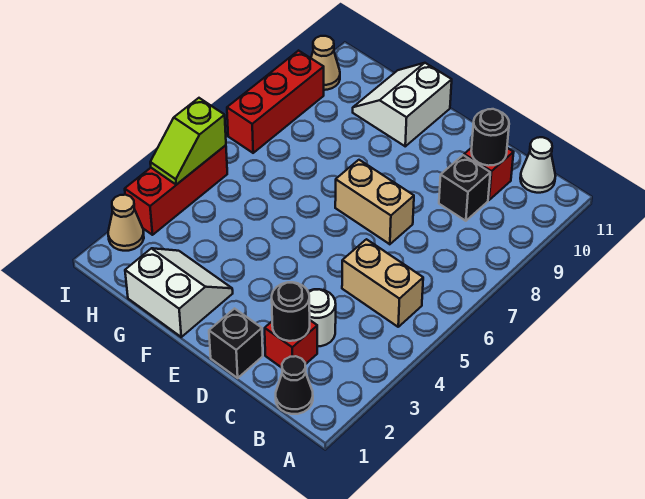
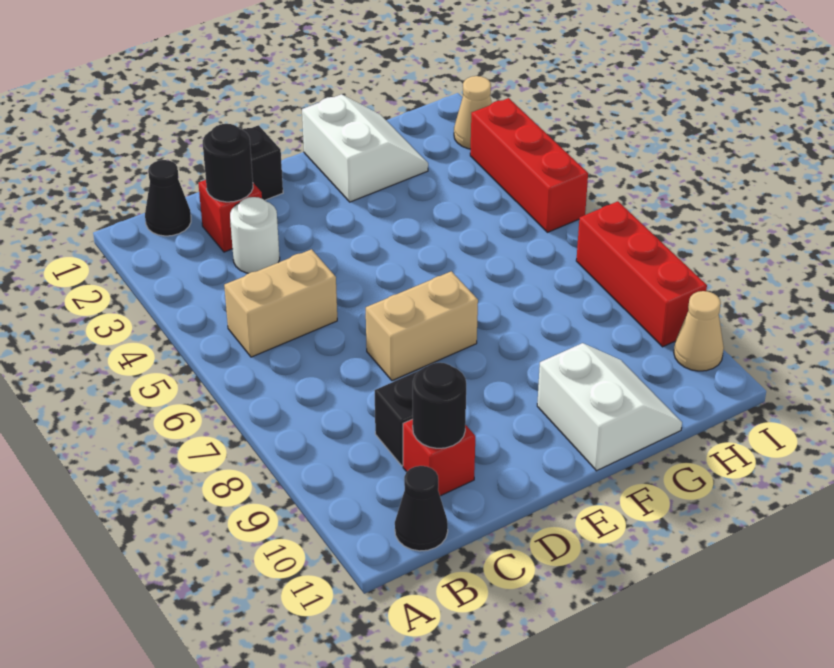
white cone B11 level 1 -> black cone B11 level 1
white slope F1:G2 level 1 top 1 -> white slope F1:G2 level 1 top F
lime slope I4:I5 level 2 top 5 -> none

